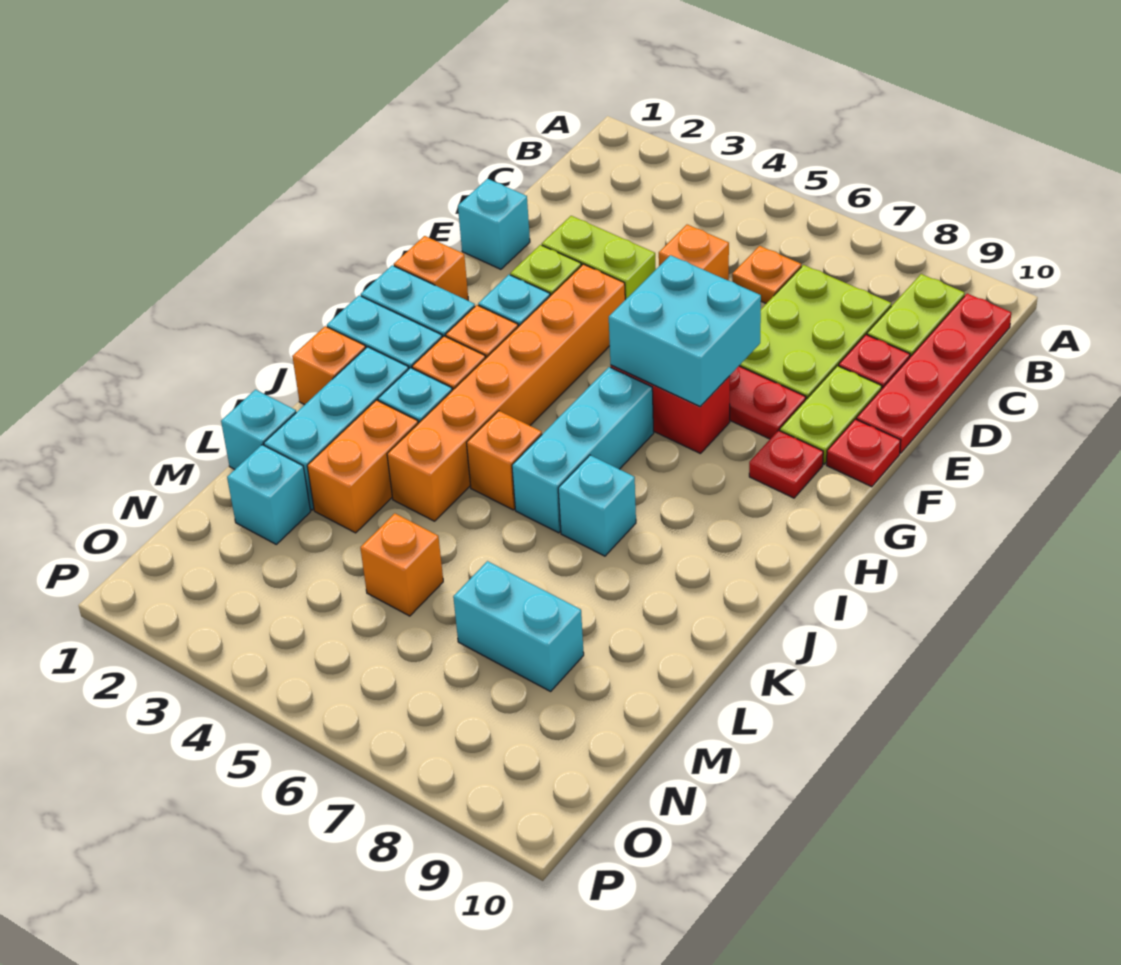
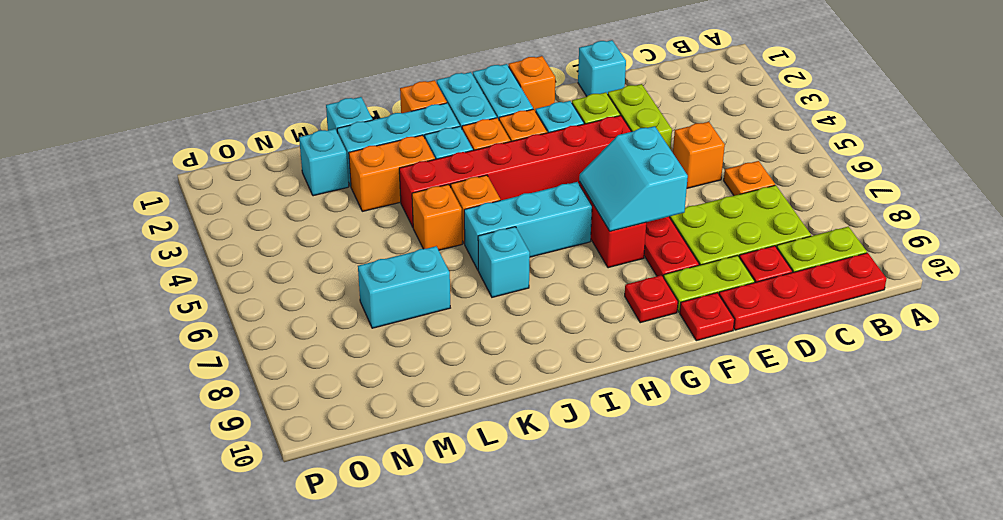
orange brick F4:K4 level 1 -> red brick F4:K4 level 1
cyan brick F6:G7 level 2 -> cyan slope F6:G7 level 2 top F
orange brick M5 level 1 -> orange brick K5 level 1
cyan brick M7:M8 level 1 -> cyan brick L7:M7 level 1

